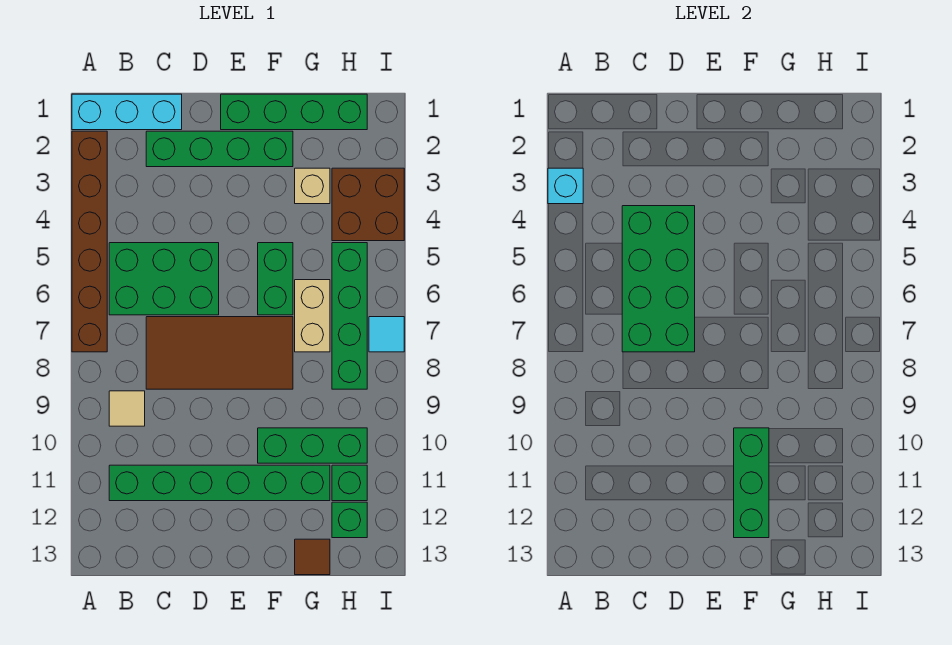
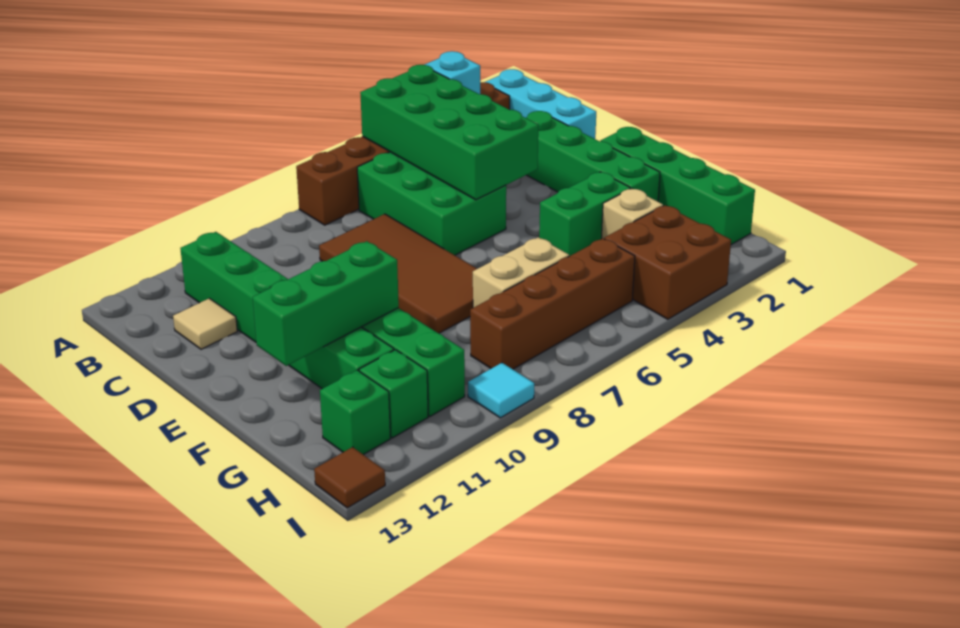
tan tile B9 level 1 -> tan tile C12 level 1
green brick C4:D7 level 2 -> green brick A4:D5 level 2
green brick F5:F6 level 1 -> green brick F3:F4 level 1
brown tile G13 level 1 -> brown tile I13 level 1
green brick H5:H8 level 1 -> brown brick H5:H8 level 1
cyan tile I7 level 1 -> cyan tile I9 level 1

